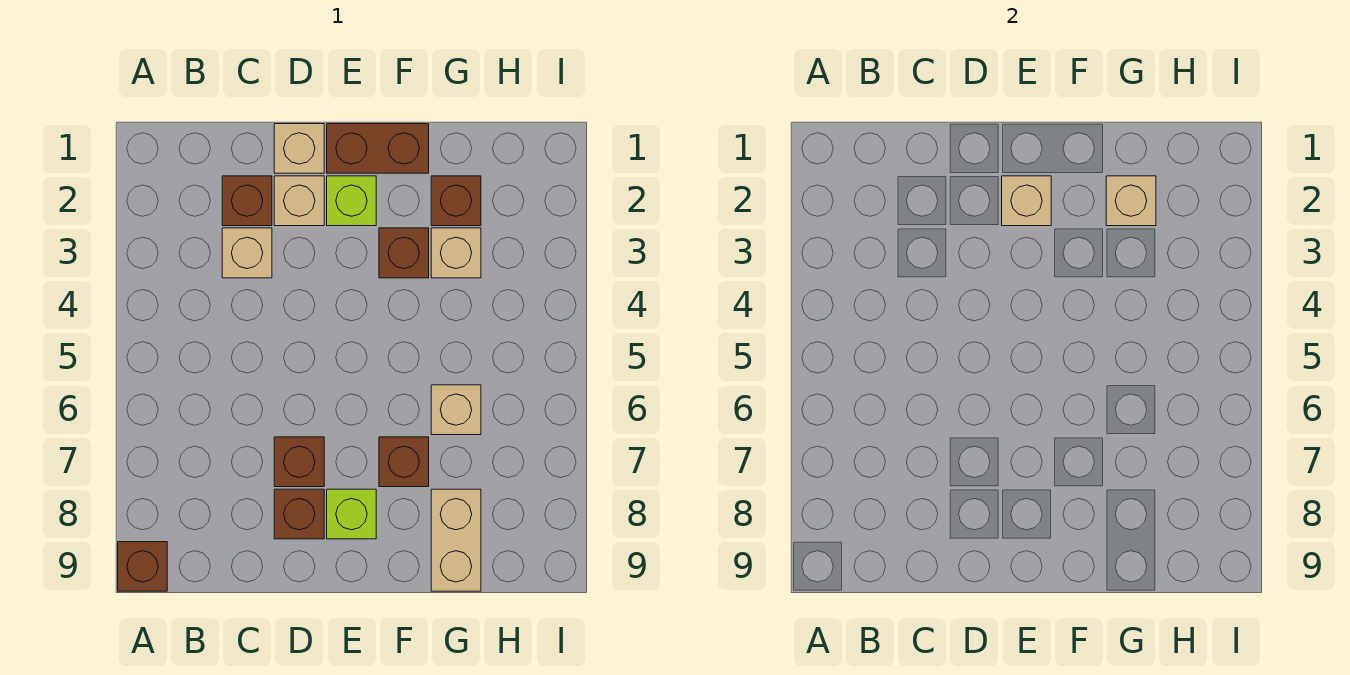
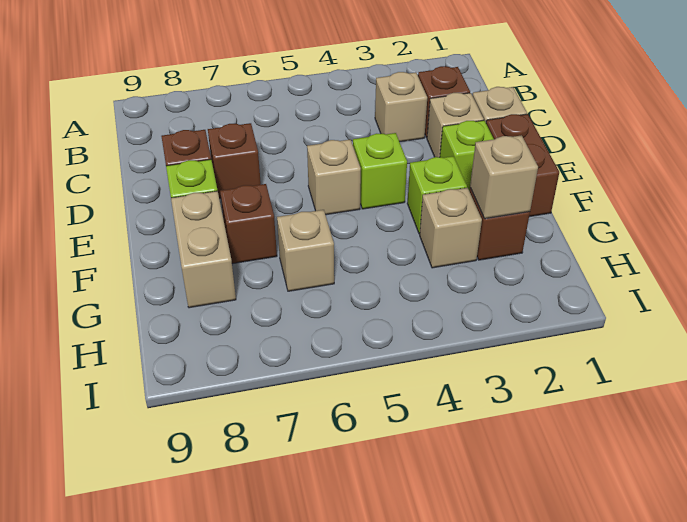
brown brick A9 level 1 -> none
tan brick E2 level 2 -> tan brick E5 level 1
none -> lime brick E4 level 1
brown brick F3 level 1 -> lime brick F3 level 1
tan brick G8:G9 level 1 -> tan brick F8:G8 level 1

